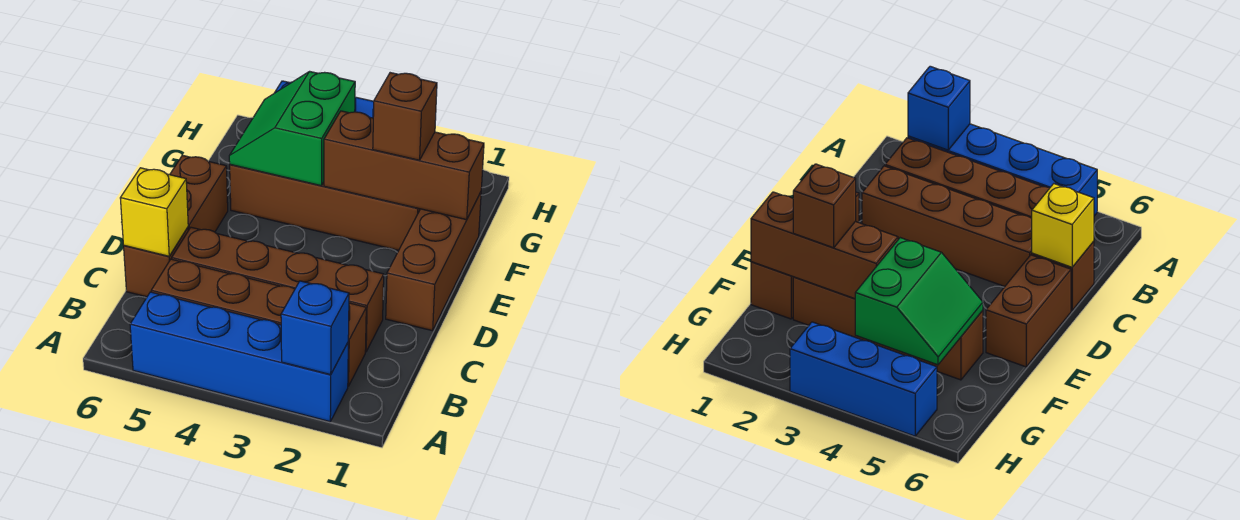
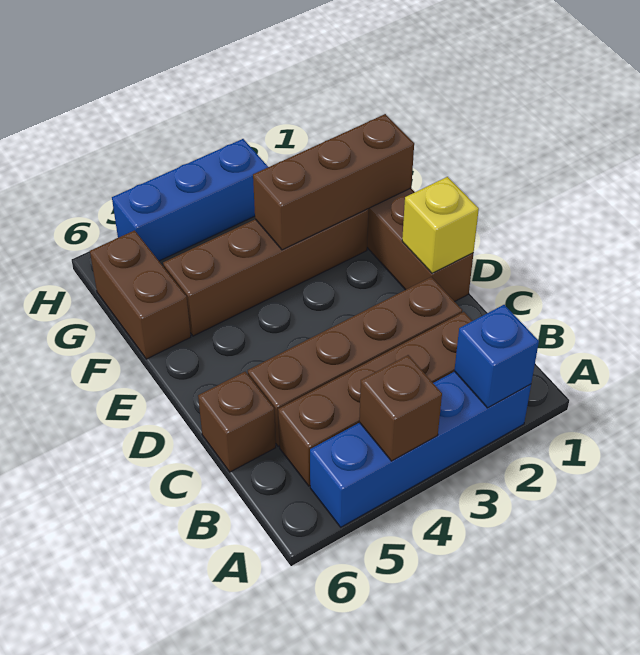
yellow brick C6 level 2 -> yellow brick D1 level 2
brown brick D6:E6 level 1 -> brown brick F6:G6 level 1
brown brick F2 level 3 -> brown brick A4 level 2
green slope F4:G5 level 2 top 4 -> none

